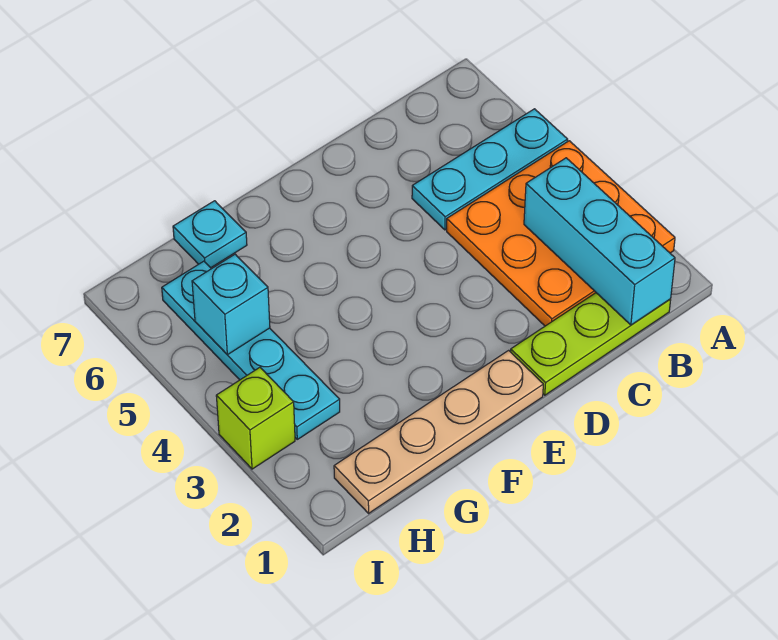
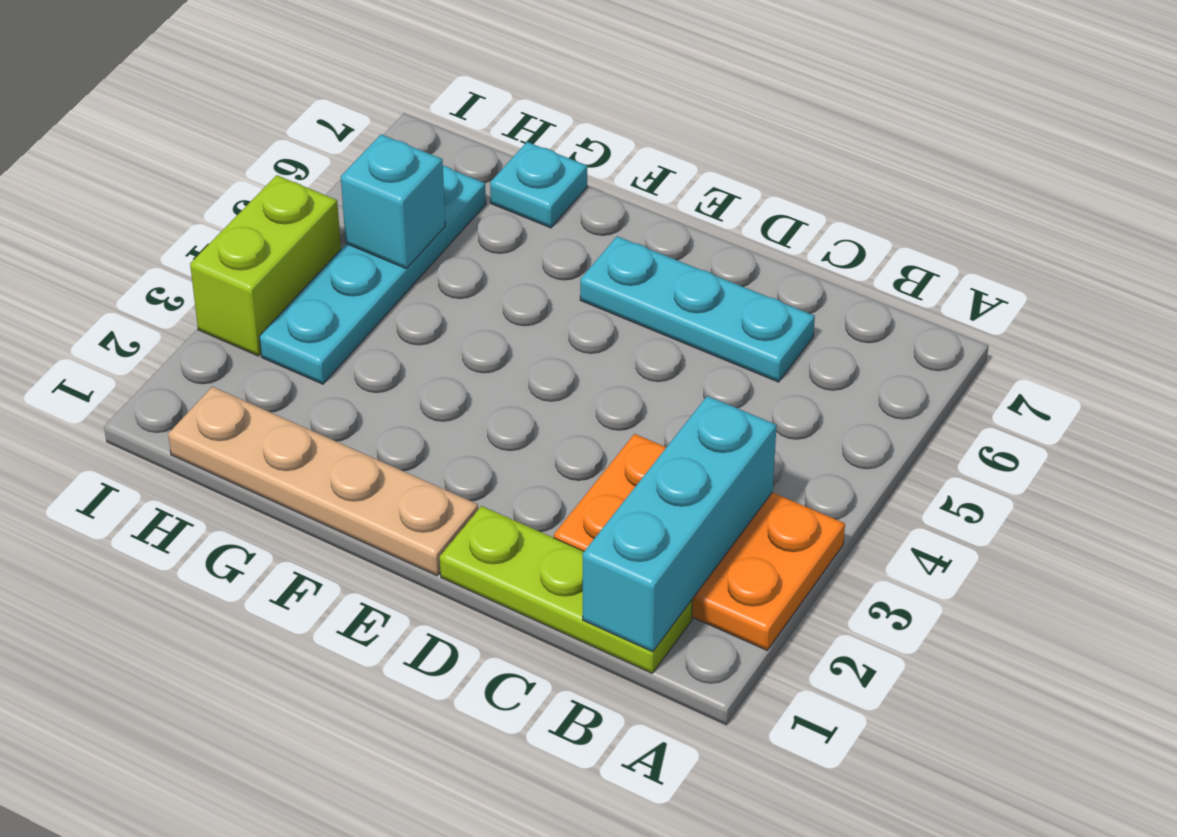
orange plate A2:C4 level 1 -> orange plate A2:C3 level 1
cyan plate A5:C5 level 1 -> cyan plate C6:E6 level 1
lime brick I3 level 1 -> lime brick I3:I4 level 1

